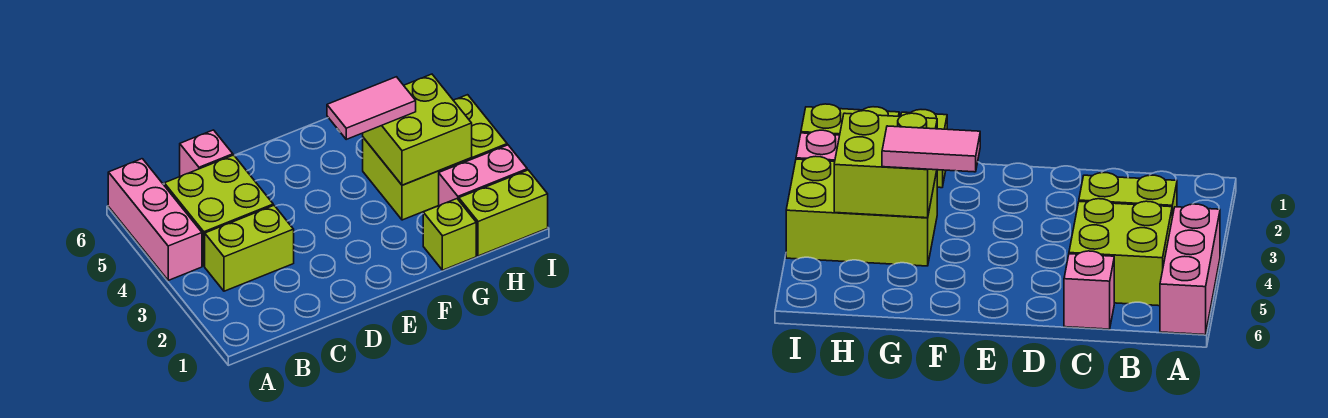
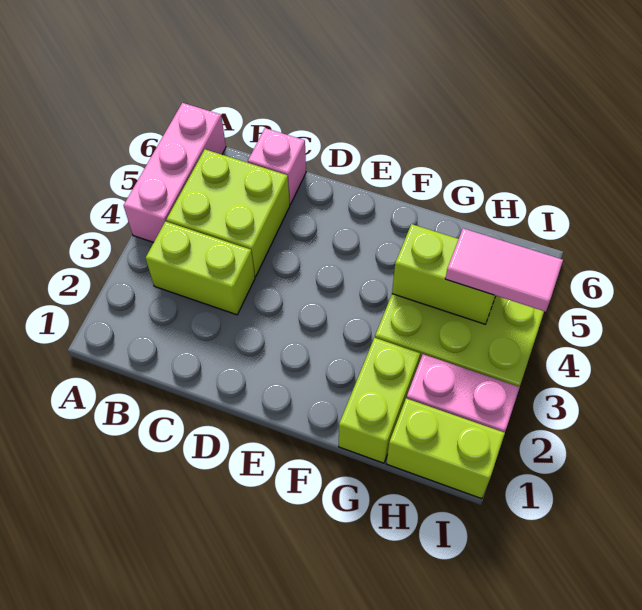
pink tile F4:G4 level 3 -> pink tile H4:I4 level 3
lime brick G1 level 1 -> lime brick G1:G2 level 1
lime brick G3:H4 level 2 -> lime brick G4:H4 level 2

